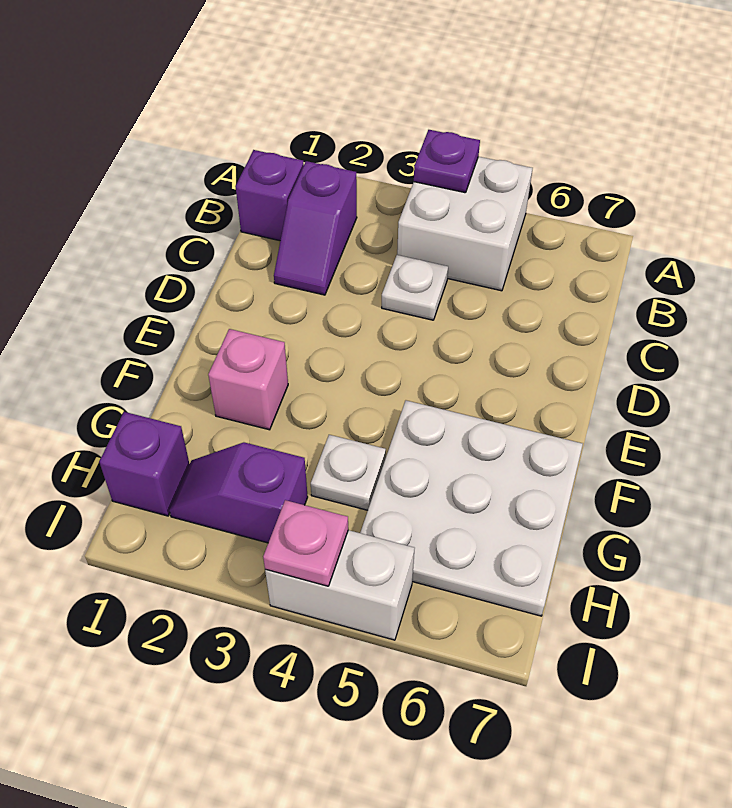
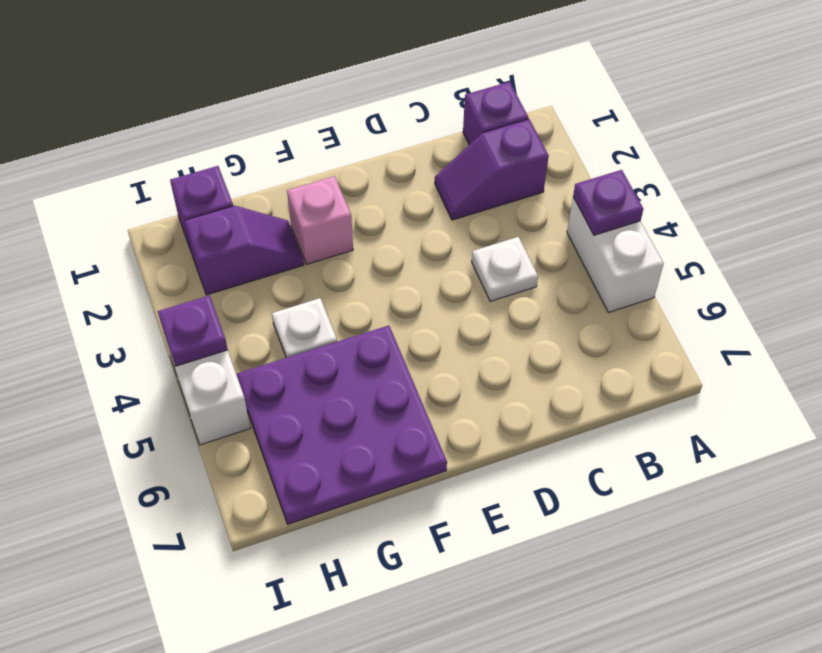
white brick A4:B5 level 1 -> white brick A4:A5 level 1
white plate F5:H7 level 1 -> purple plate F5:H7 level 1
purple slope H2:H3 level 1 top 3 -> purple slope G2:H2 level 1 top H
pink plate I4 level 2 -> purple plate I4 level 2

